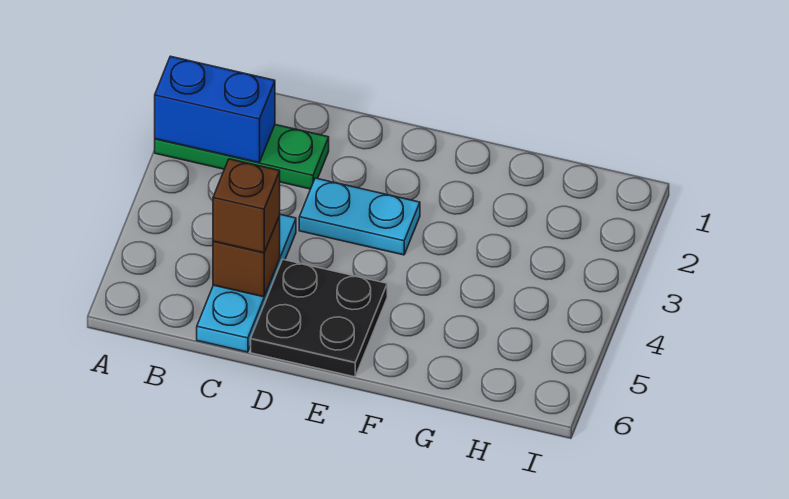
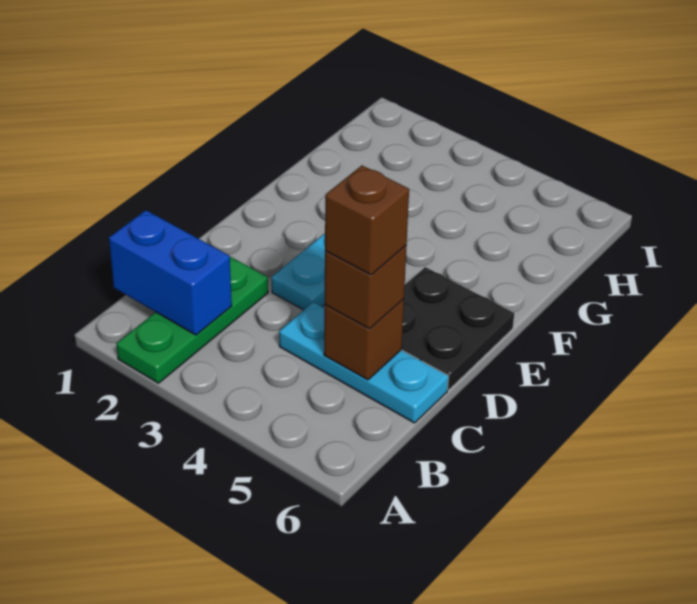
blue brick A2:B2 level 2 -> blue brick B1:B2 level 2
none -> brown brick C5 level 4

